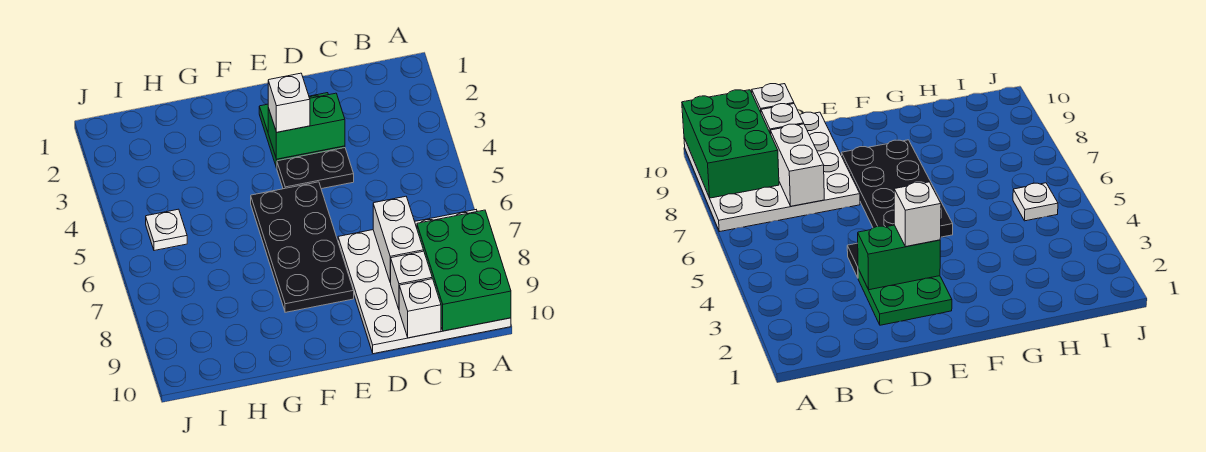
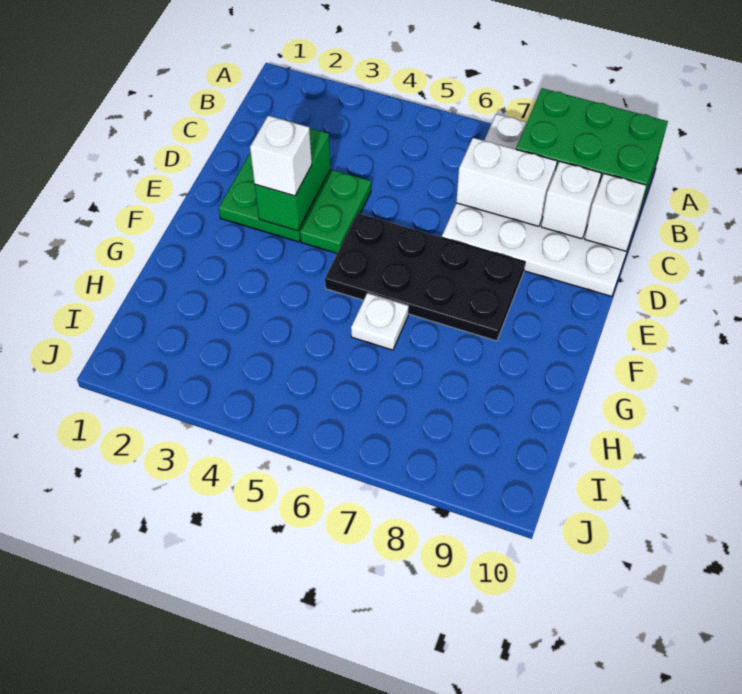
black plate D4:E4 level 1 -> green plate D4:E4 level 1
white plate I5 level 1 -> white plate G6 level 1

